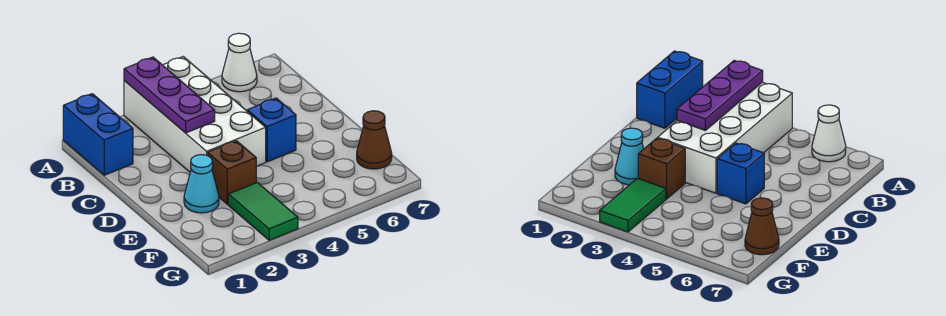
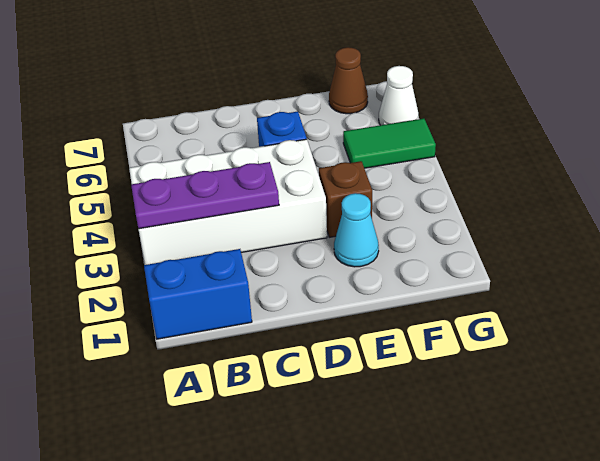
white cone A6 level 1 -> white cone G6 level 1
green tile F3:G3 level 1 -> green tile F5:G5 level 1

